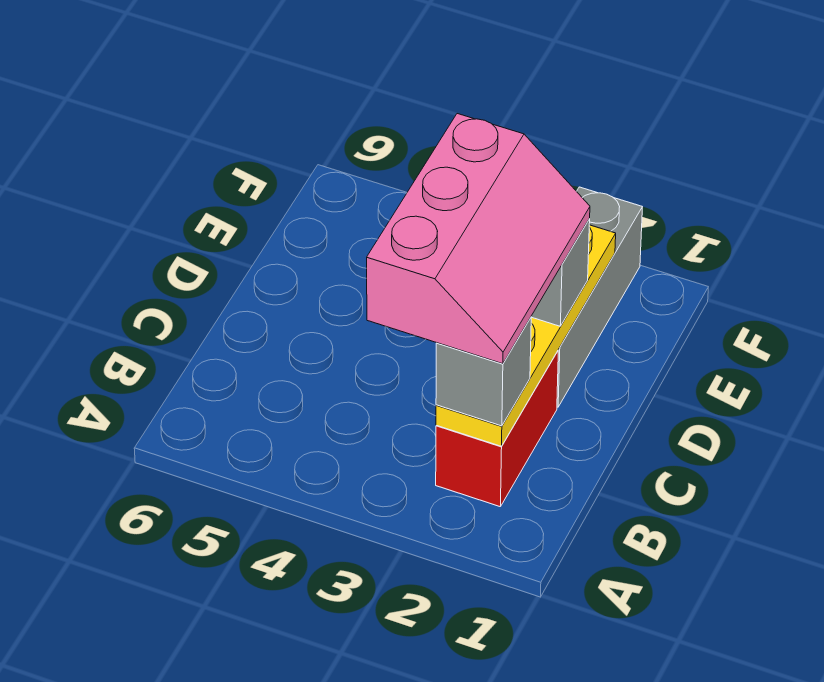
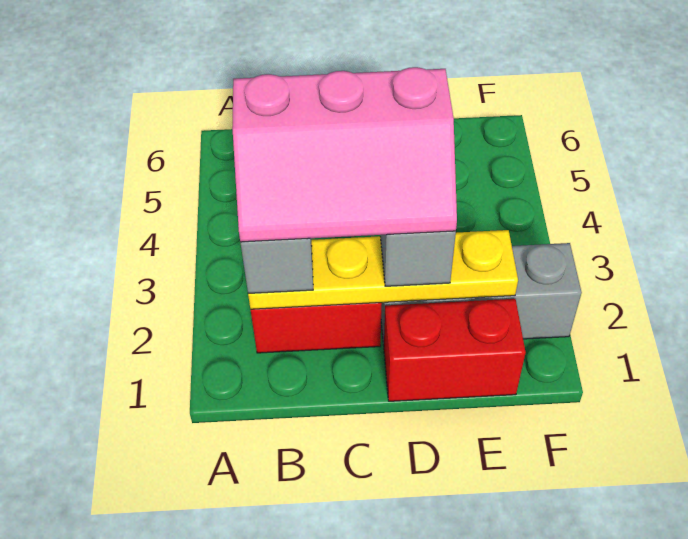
none -> red brick D1:E1 level 1

